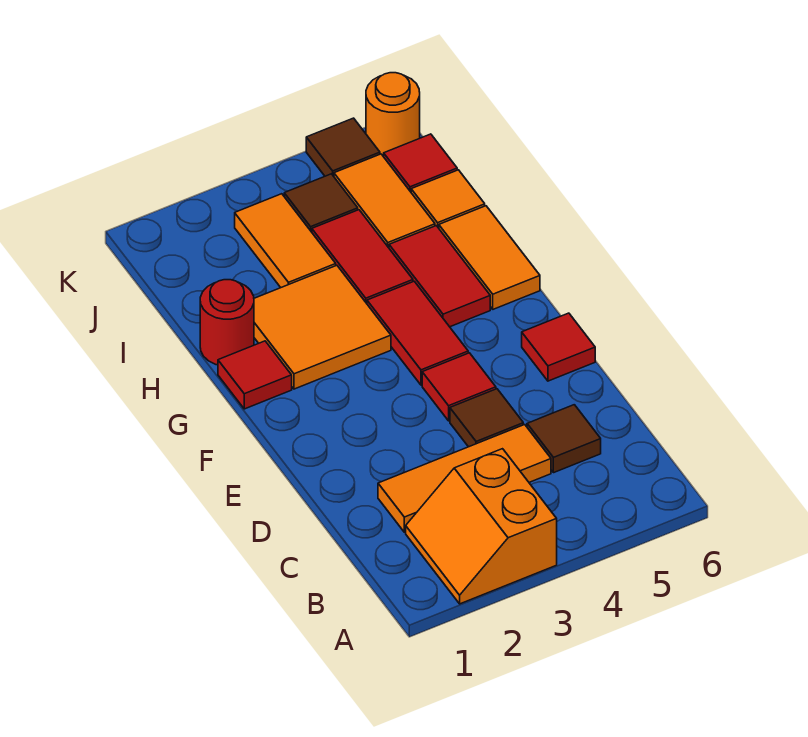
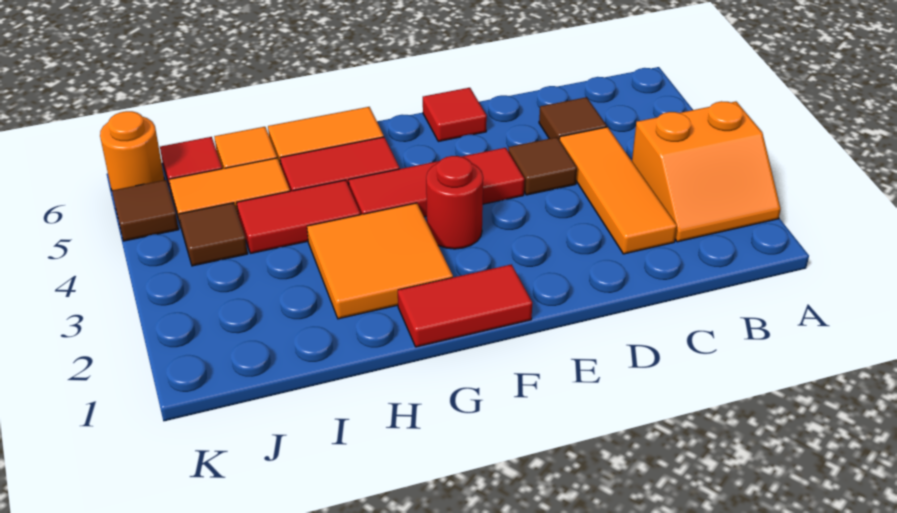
red tile G1 level 1 -> red tile F1:G1 level 1
red round brick H1 level 1 -> red round brick F3 level 1
orange tile I3:J3 level 1 -> none

